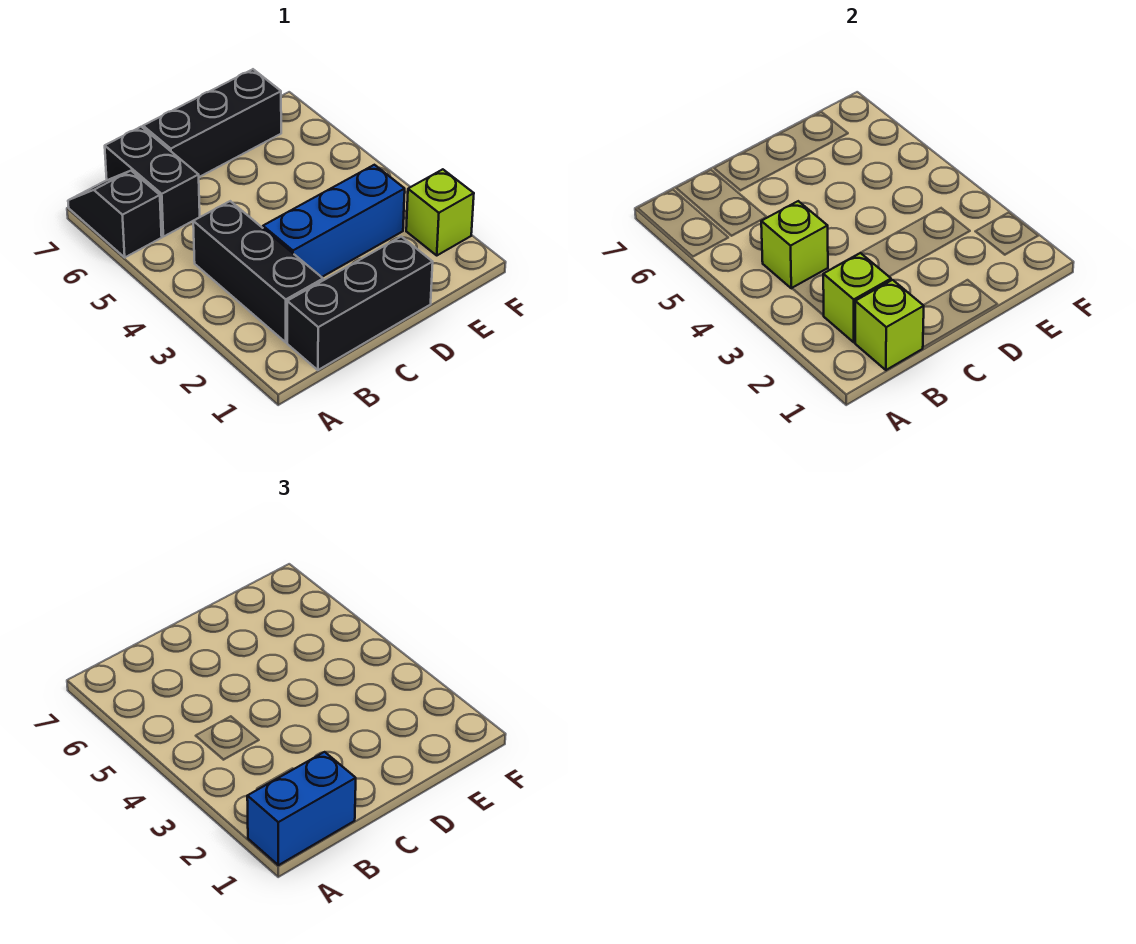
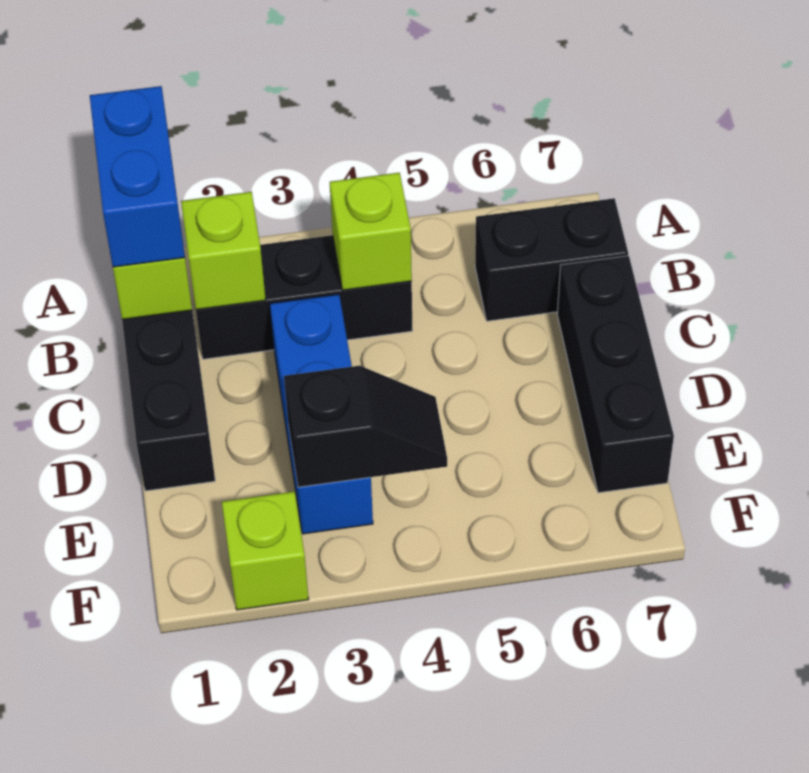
black slope A6:A7 level 1 top 6 -> black slope E3:E4 level 2 top 3

